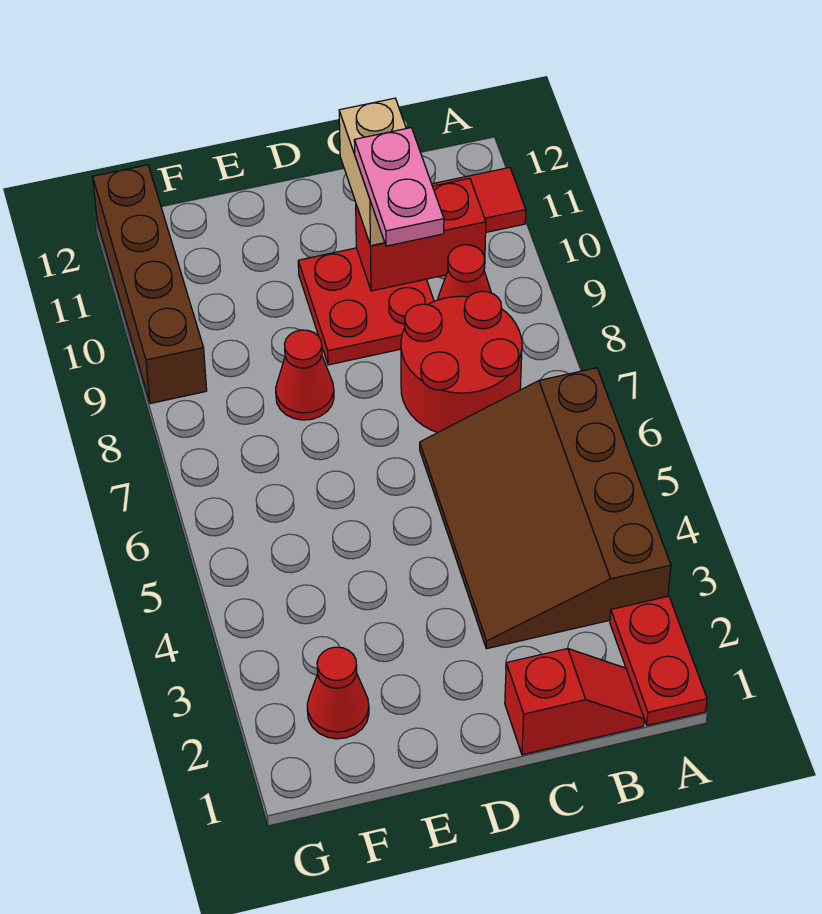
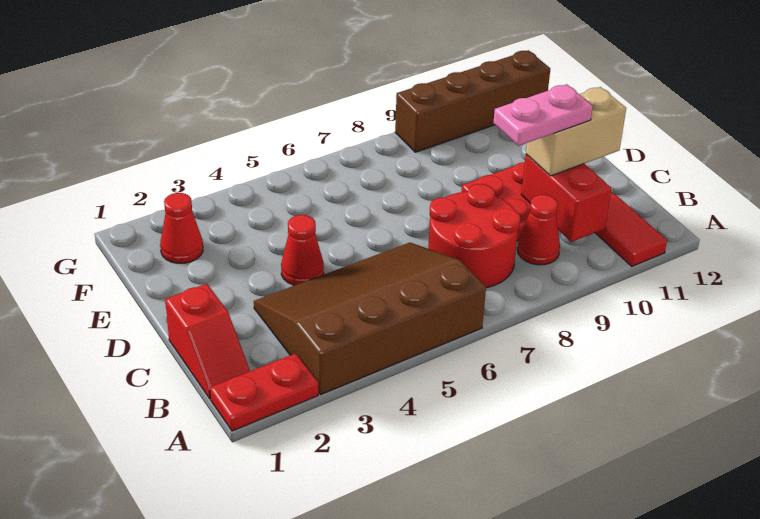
red cone E8 level 1 -> red cone D4 level 1

